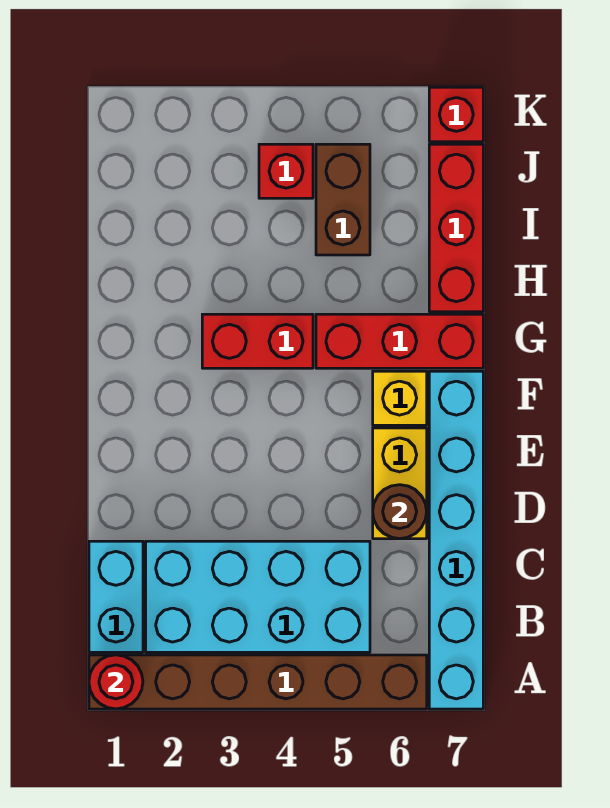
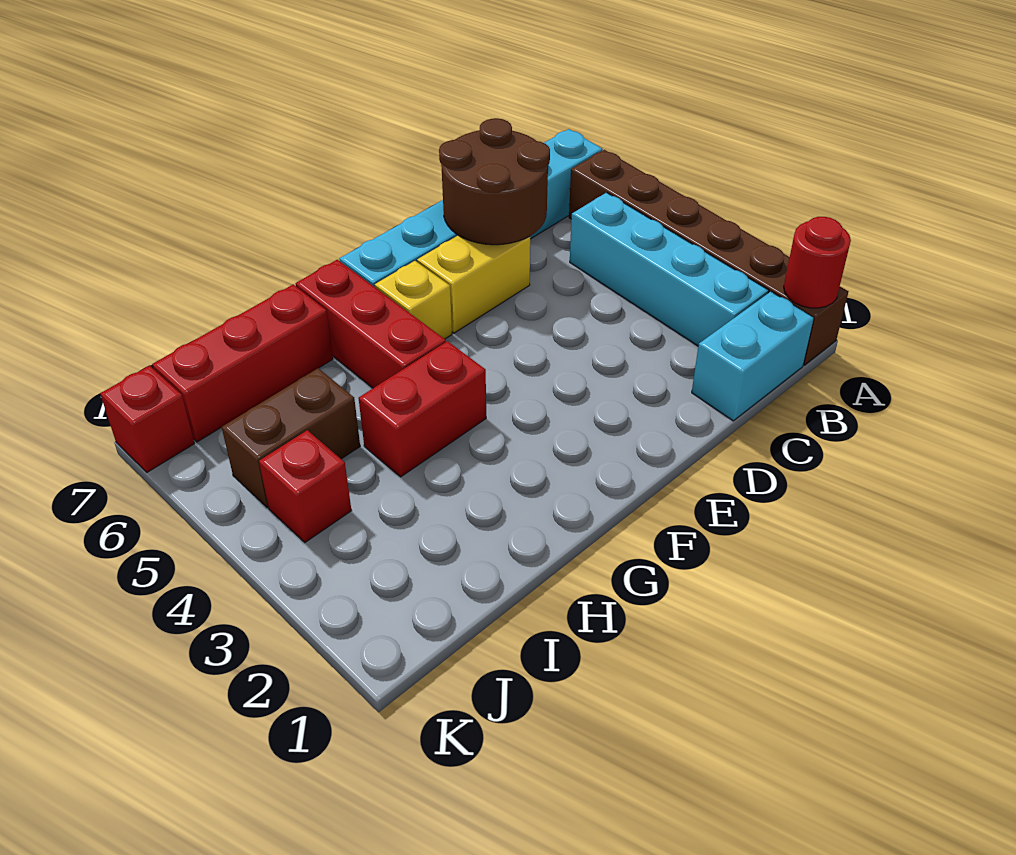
cyan brick B2:C5 level 1 -> cyan brick B2:B5 level 1
brown round brick D6 level 2 -> brown round brick C6:D7 level 2
red brick G3:G4 level 1 -> red brick G4:H4 level 1

